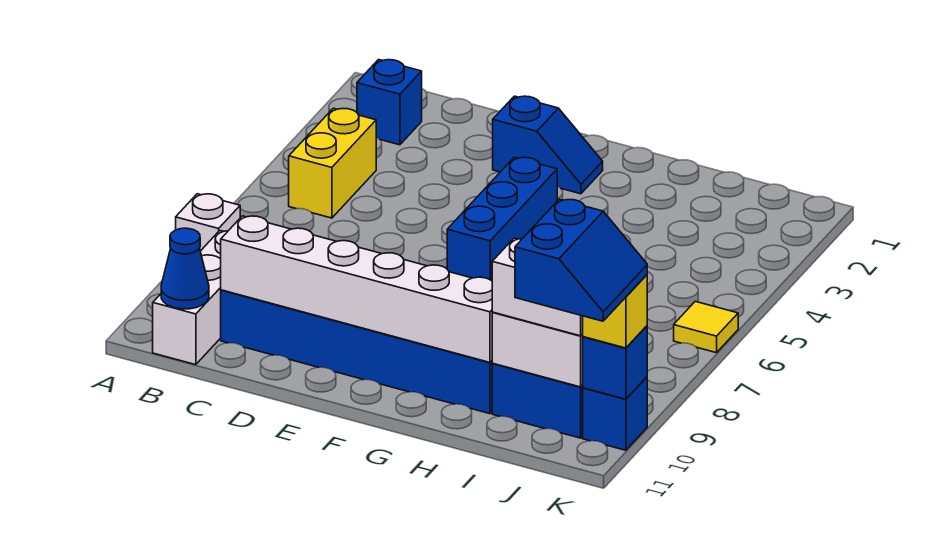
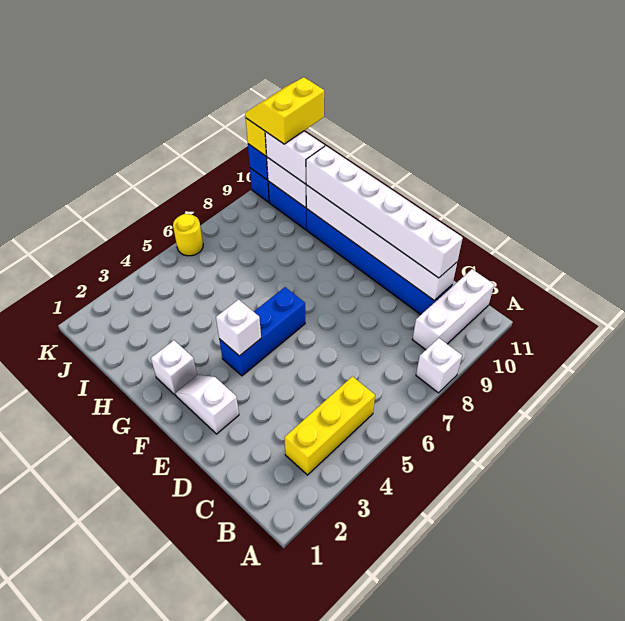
blue brick B2 level 1 -> none
yellow brick B4:B5 level 1 -> yellow brick B3:B5 level 1
blue cone B11 level 2 -> none
none -> white brick C10:H10 level 3
blue slope E2:F2 level 1 top E -> white slope E2:F2 level 1 top E
none -> white brick F4 level 2
none -> white brick G2 level 1
blue slope J10:K11 level 4 top J -> yellow slope J10:K11 level 4 top J
yellow tile K6 level 1 -> yellow round brick K6 level 1

